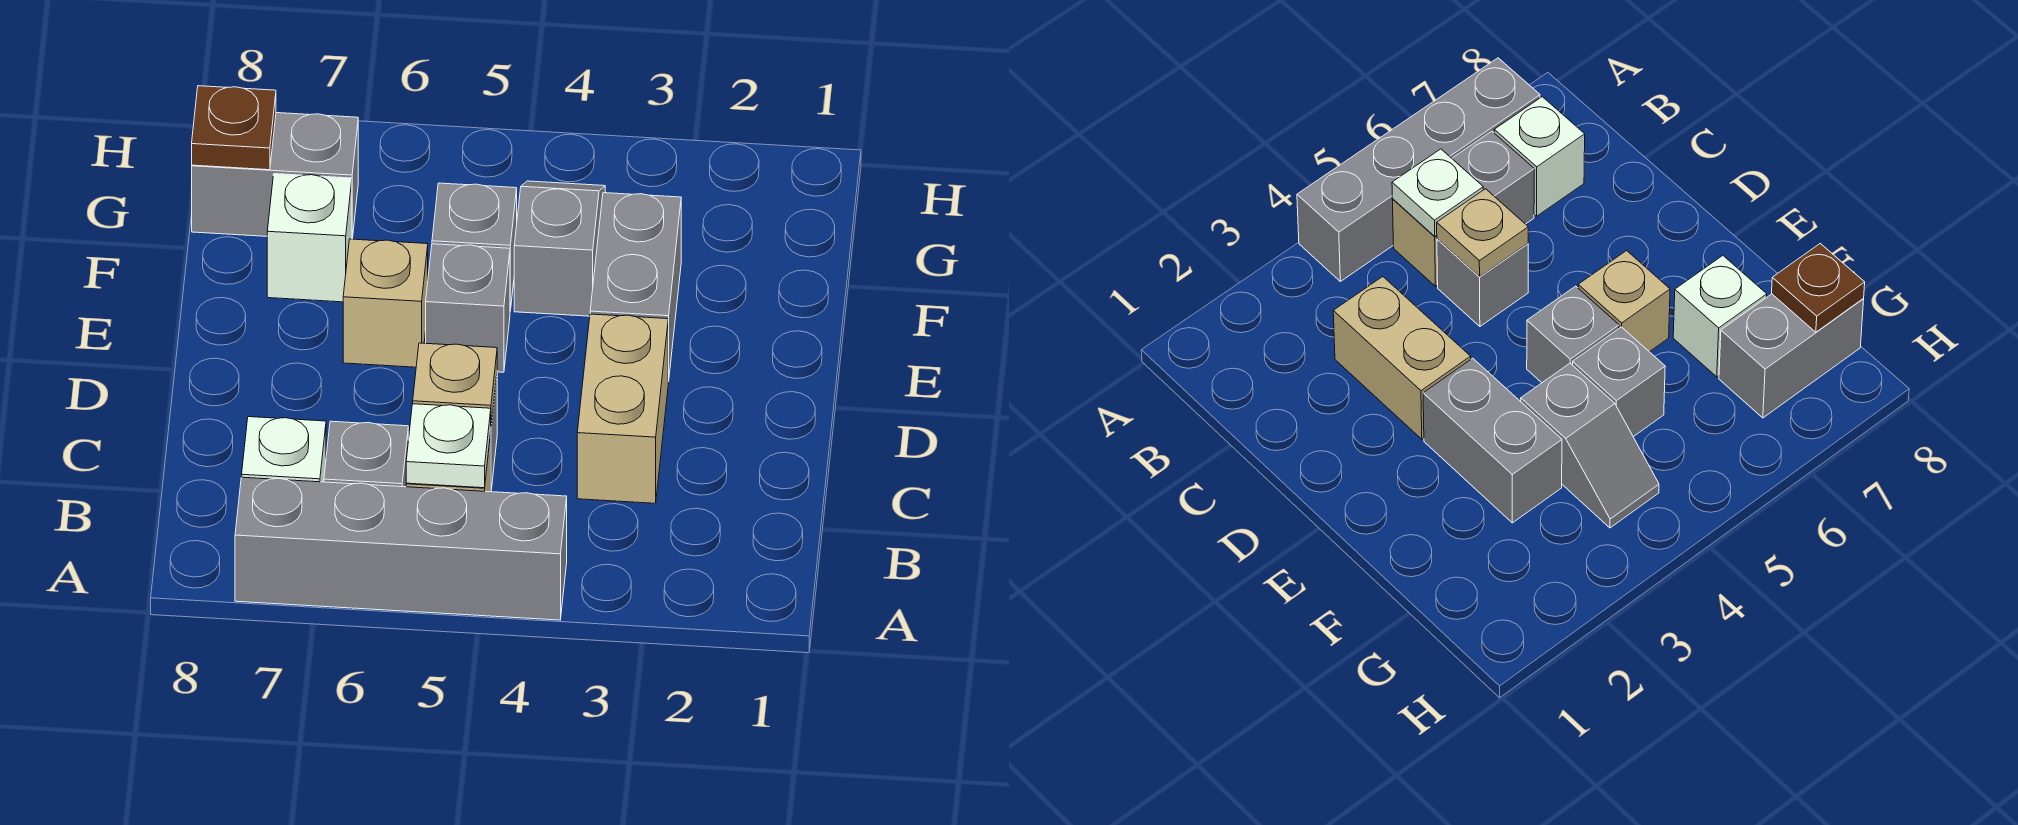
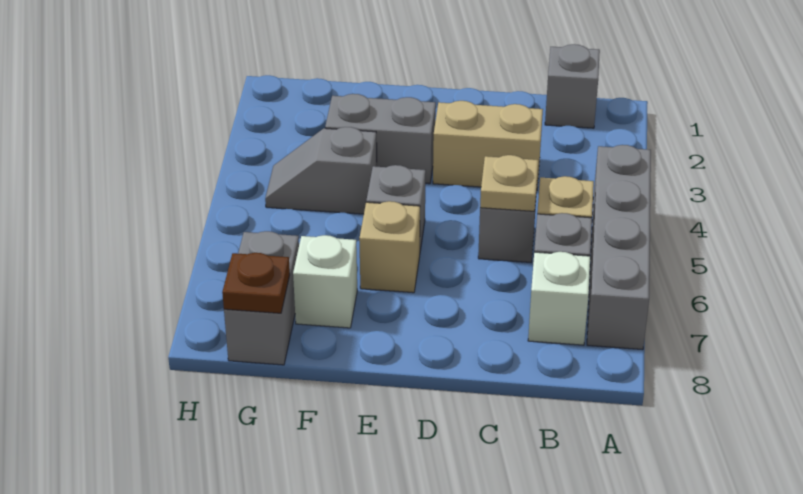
white plate B5 level 2 -> none
grey brick F5 level 1 -> grey brick B1 level 1

